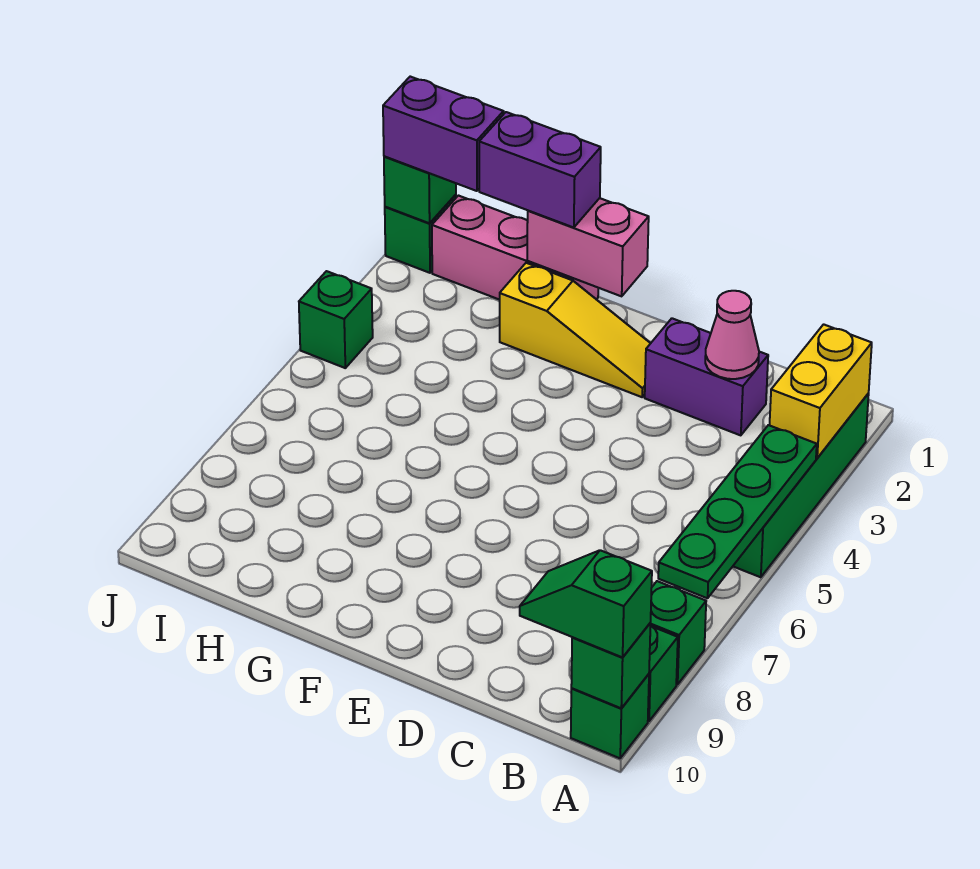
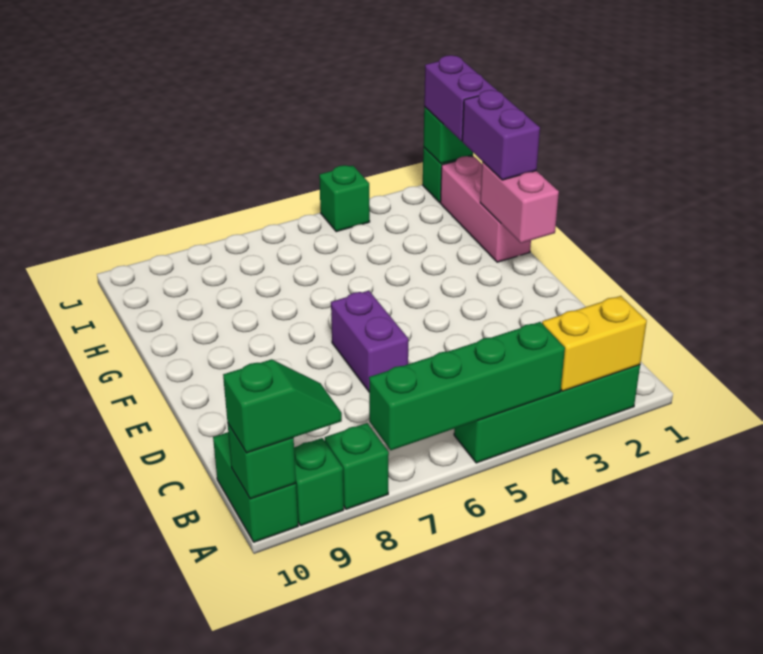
green plate A4:A7 level 2 -> green brick A4:A7 level 2
green brick A10 level 1 -> green brick A10:B10 level 1
green slope A10:B10 level 3 top A -> green slope A9:A10 level 3 top 10
purple brick C2:D2 level 1 -> purple brick D6:E6 level 1
pink cone C2 level 2 -> none
yellow slope E2:G2 level 1 top G -> none

